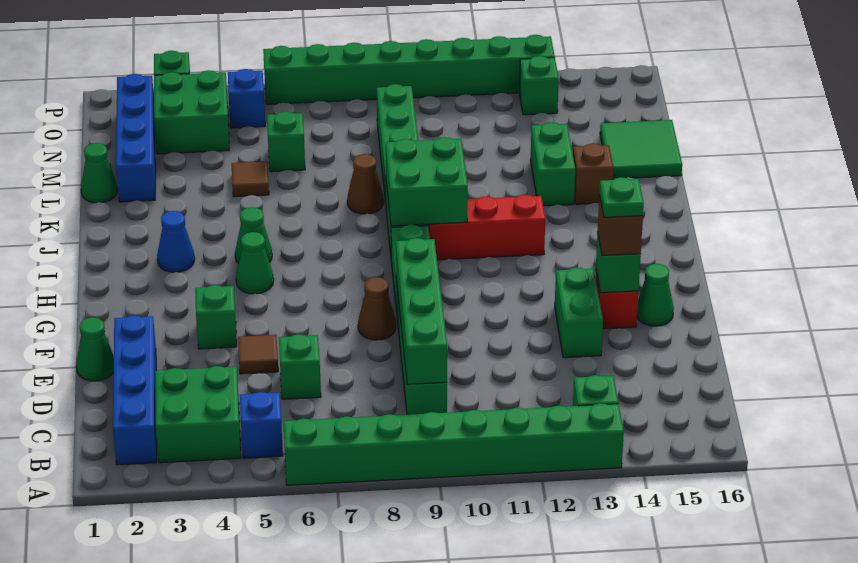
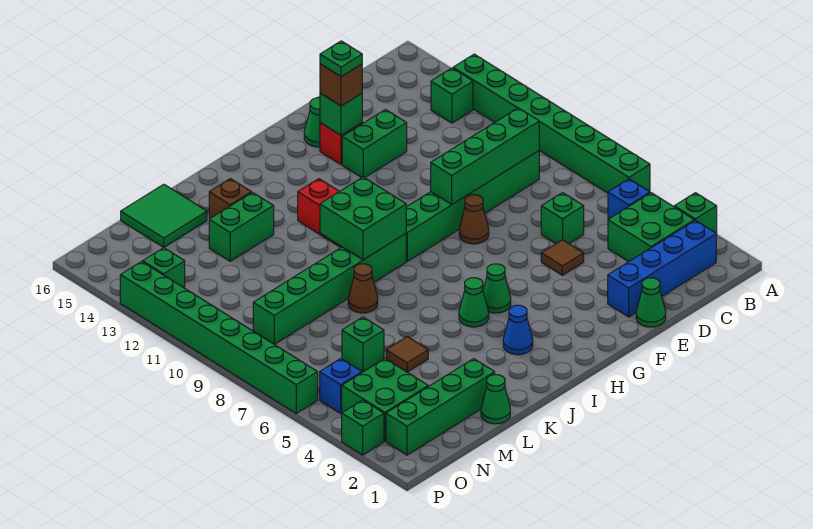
green brick F4 level 1 -> green brick A3 level 1
blue brick L2:O2 level 1 -> green brick L2:O2 level 1

